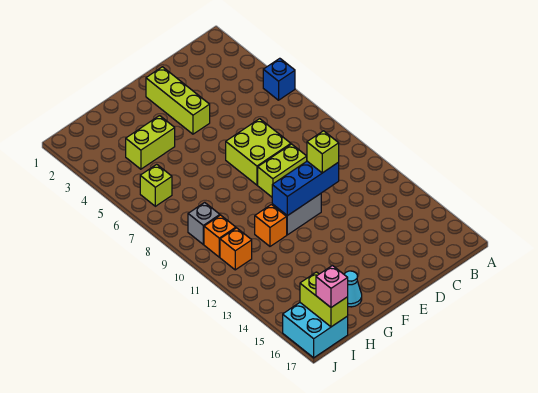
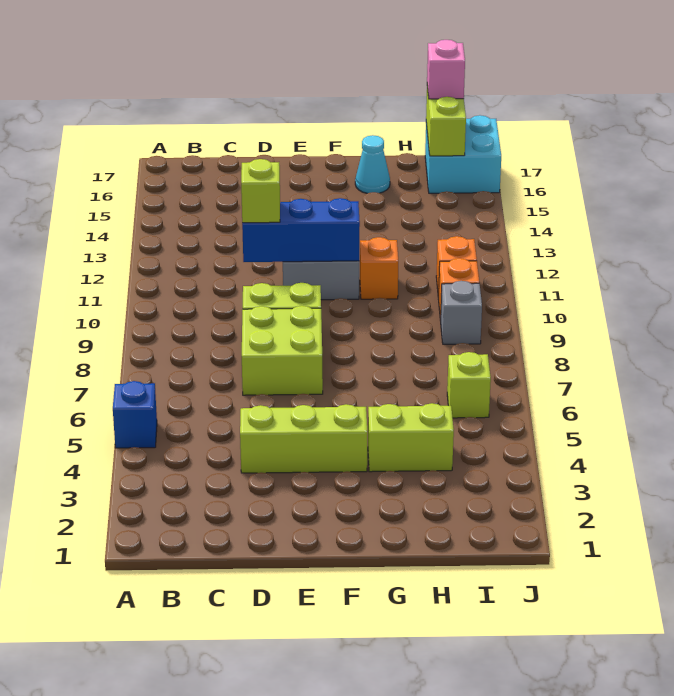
lime brick E2:E4 level 1 -> lime brick D4:F4 level 1

